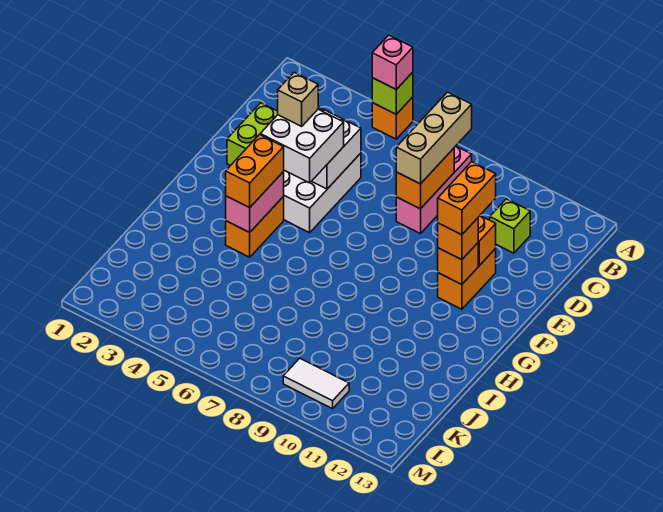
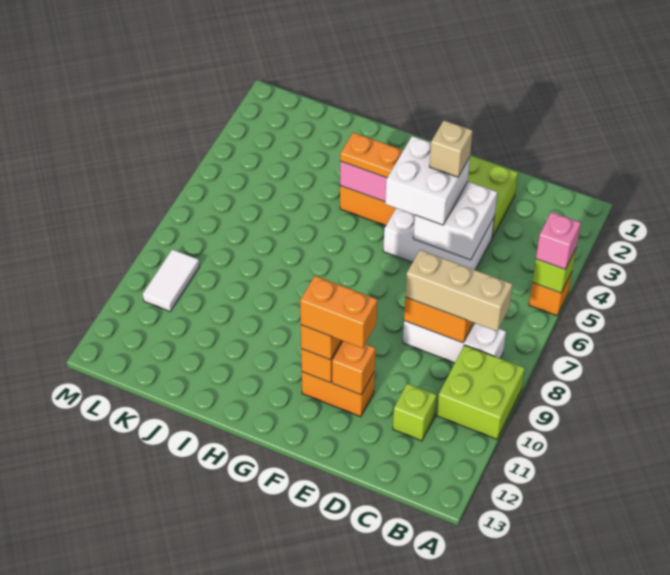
none -> lime brick A9:B10 level 1
pink brick B8:D8 level 1 -> white brick B8:D8 level 1
orange brick G4:H4 level 3 -> orange plate G4:H4 level 3

